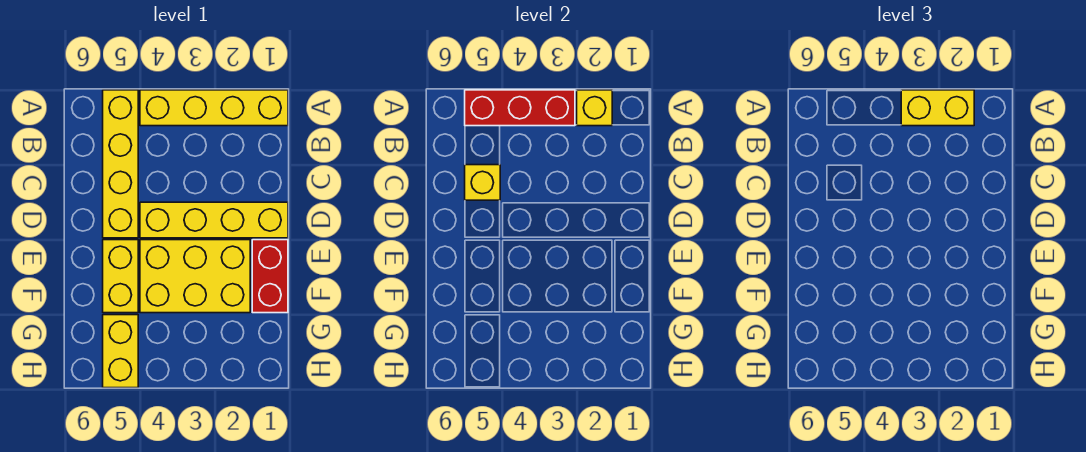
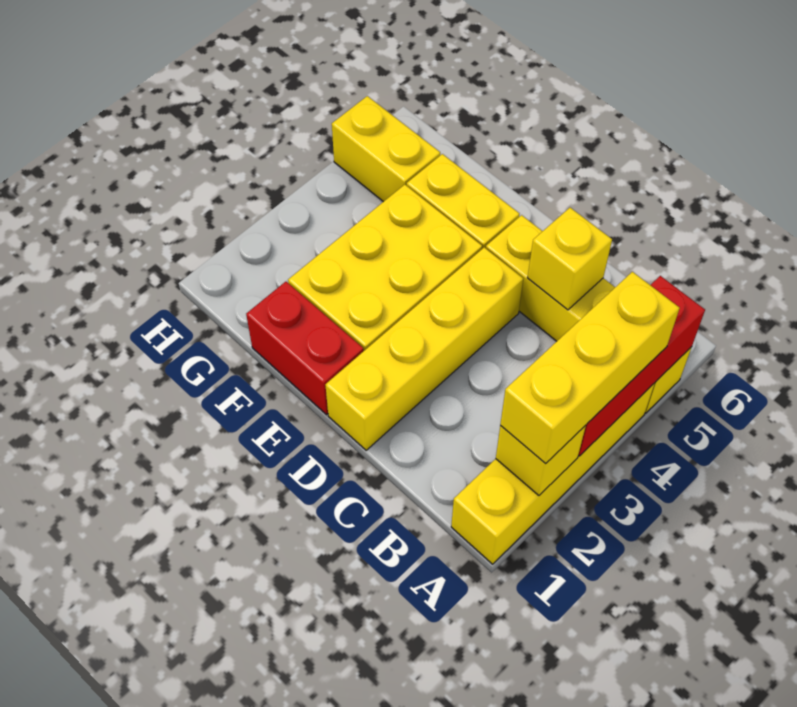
yellow brick A2:A3 level 3 -> yellow brick A2:A4 level 3

